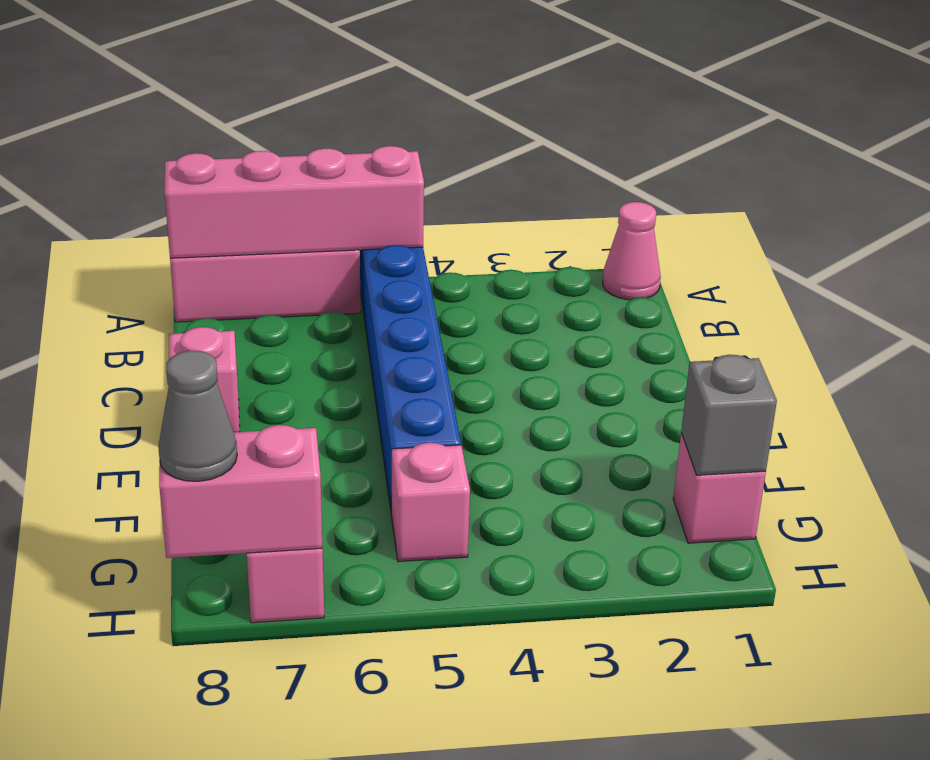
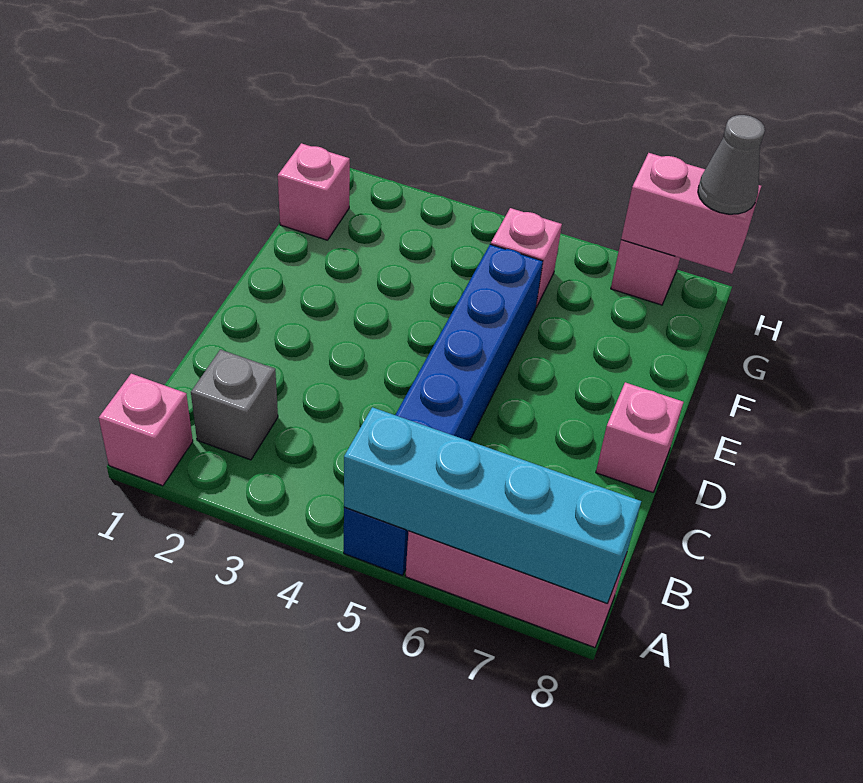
pink cone A1 level 1 -> pink brick A1 level 1
pink brick A5:A8 level 2 -> cyan brick A5:A8 level 2
grey brick G1 level 2 -> grey brick B2 level 1

